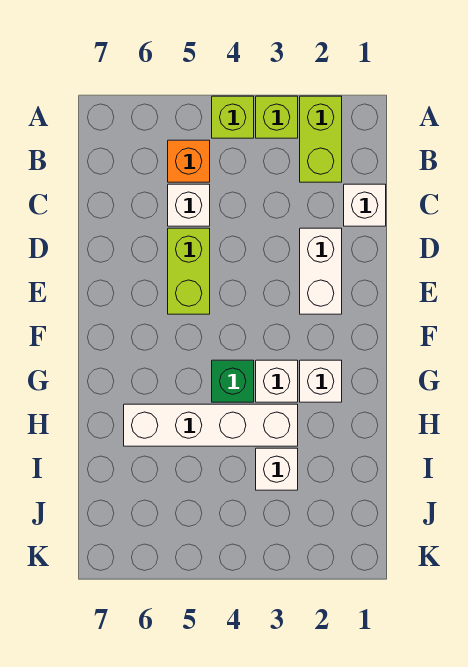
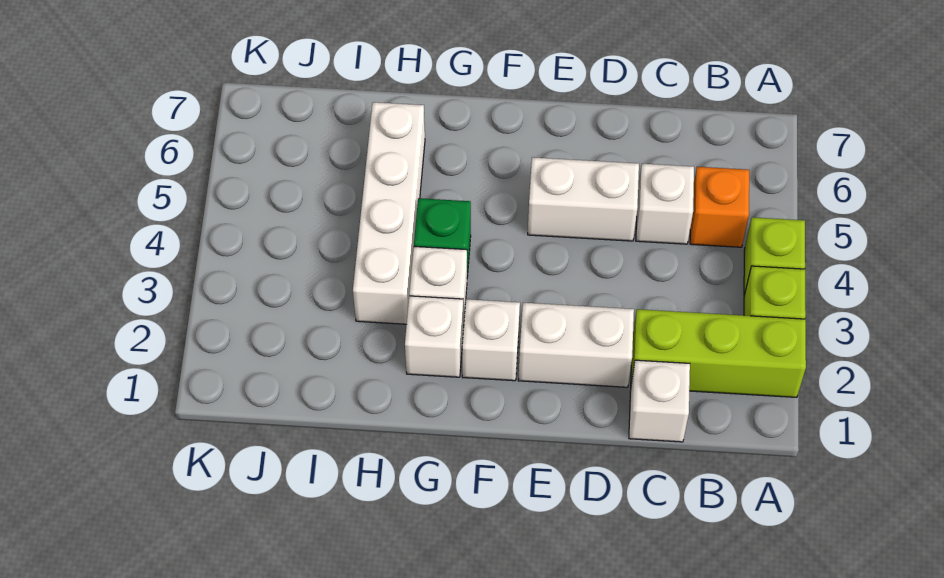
lime brick A2:B2 level 1 -> lime brick A2:C2 level 1
lime brick D5:E5 level 1 -> white brick D5:E5 level 1
white brick I3 level 1 -> white brick F2 level 1

